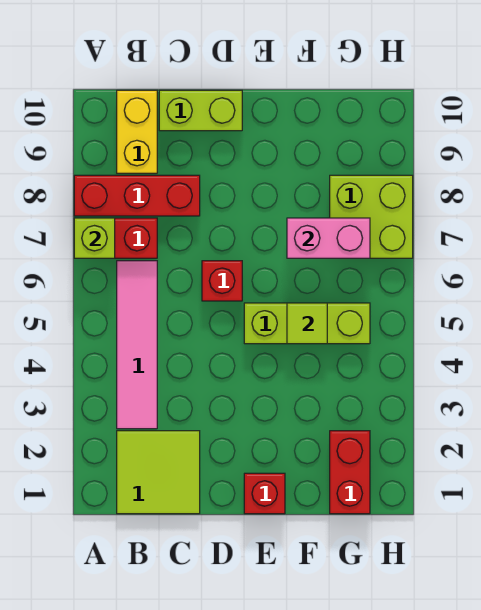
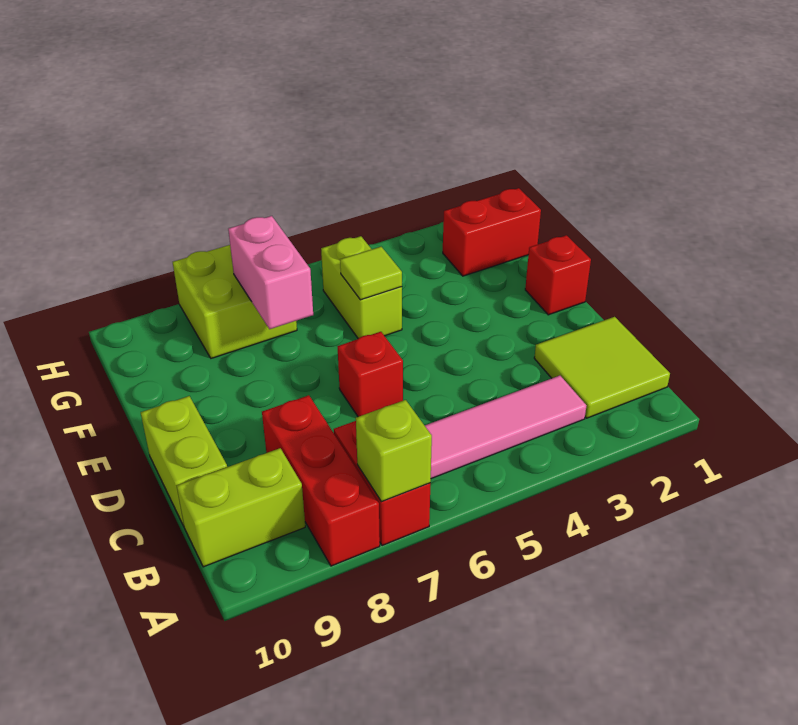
yellow brick B9:B10 level 1 -> lime brick B9:B10 level 1
lime brick E5:G5 level 1 -> lime brick F5:G5 level 1

